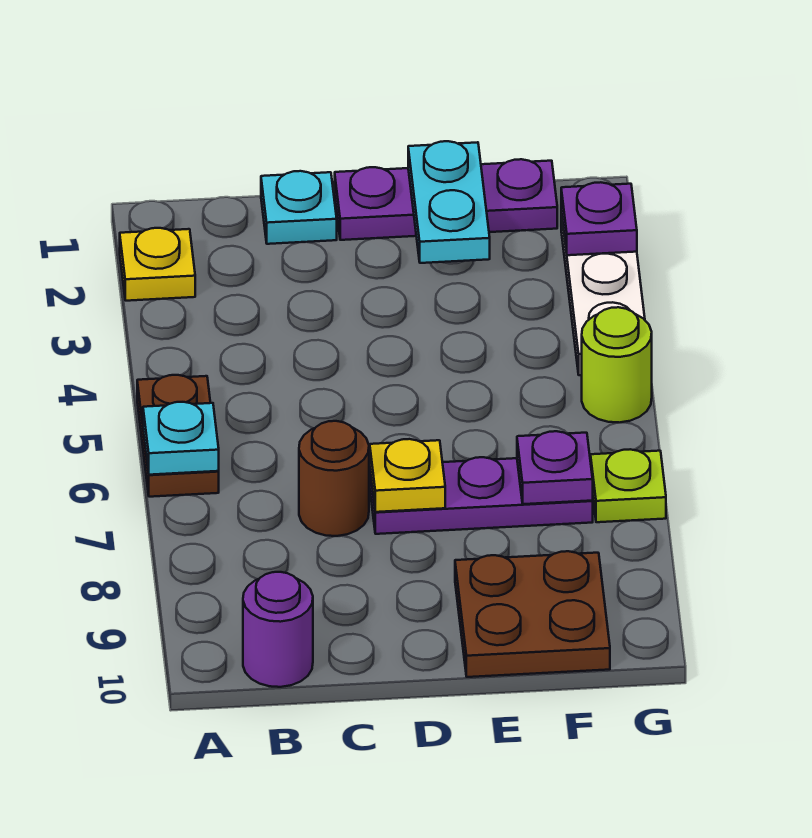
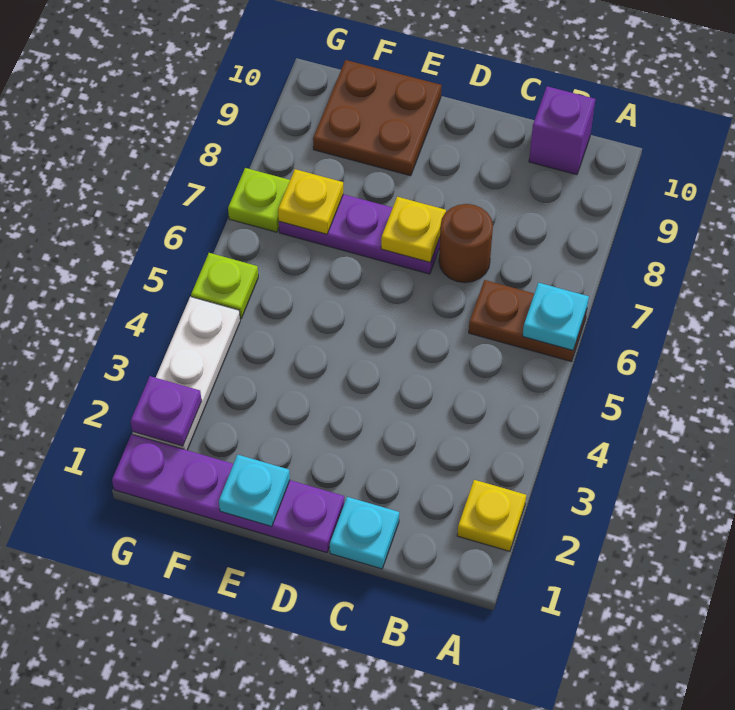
brown plate A5:A6 level 1 -> brown plate A6:B6 level 1
purple round brick B10 level 1 -> purple brick B10 level 1
purple plate D1:F1 level 1 -> purple plate D1:G1 level 1
cyan plate E1:E2 level 2 -> cyan plate E1 level 2
purple plate F7 level 2 -> yellow plate F7 level 2
lime round brick G5 level 1 -> lime plate G5 level 1

